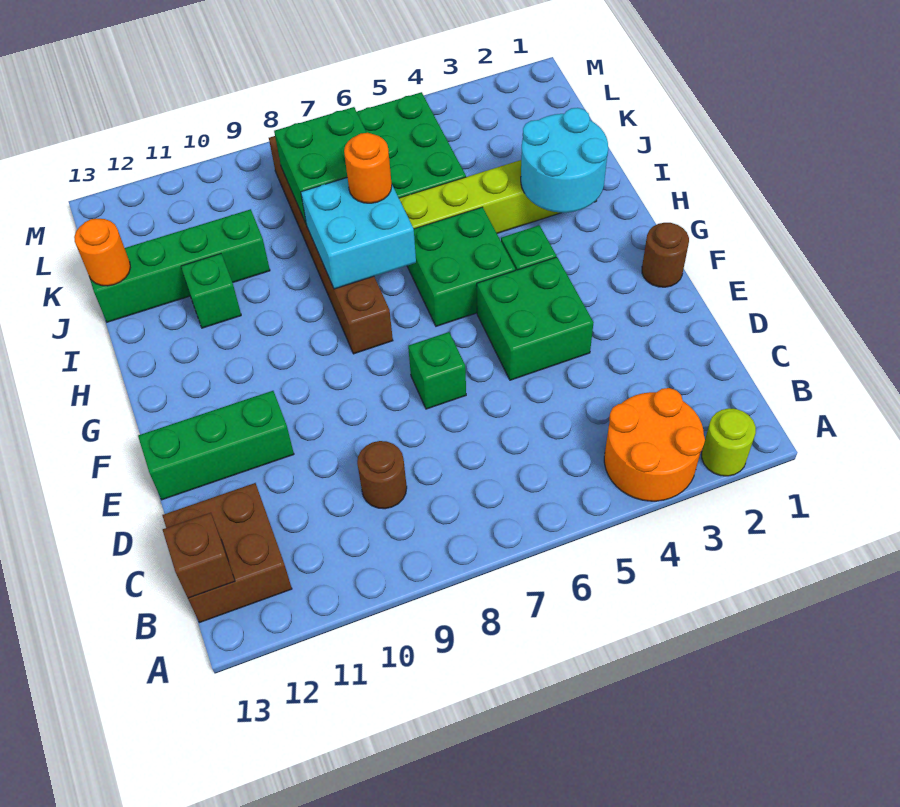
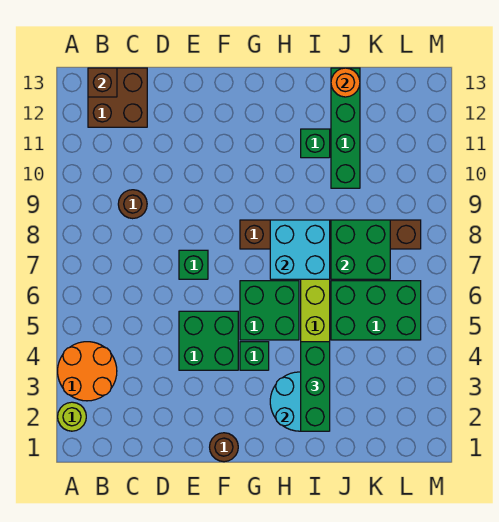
green brick E11:E13 level 1 -> green brick I2:I4 level 3
orange round brick I7 level 3 -> none

